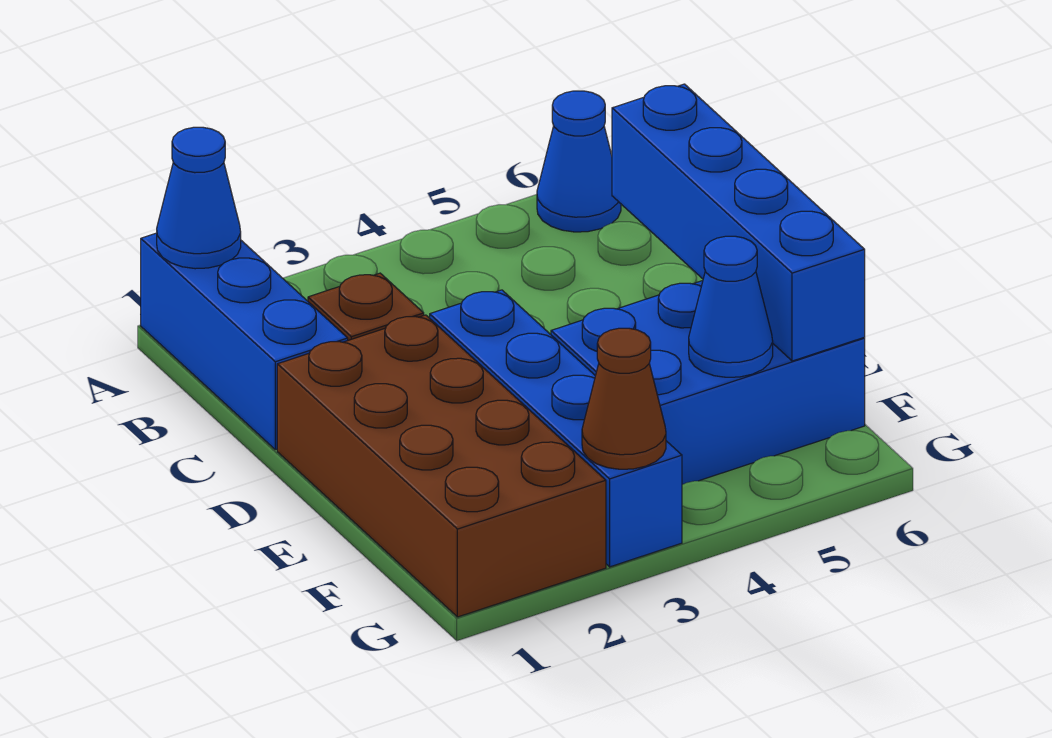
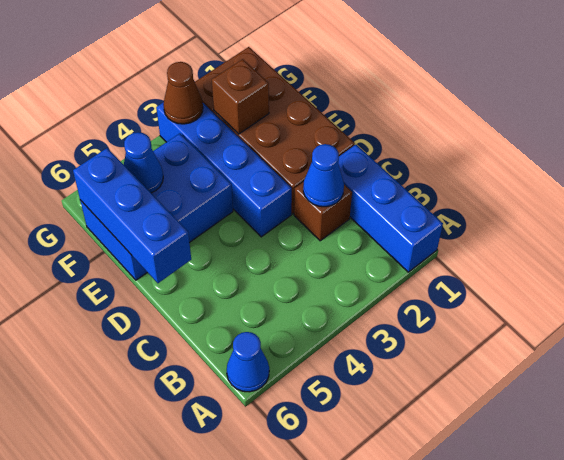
blue cone A1 level 2 -> blue cone C2 level 2
blue brick C6:F6 level 2 -> blue brick D6:F6 level 2
none -> brown brick F2 level 2

